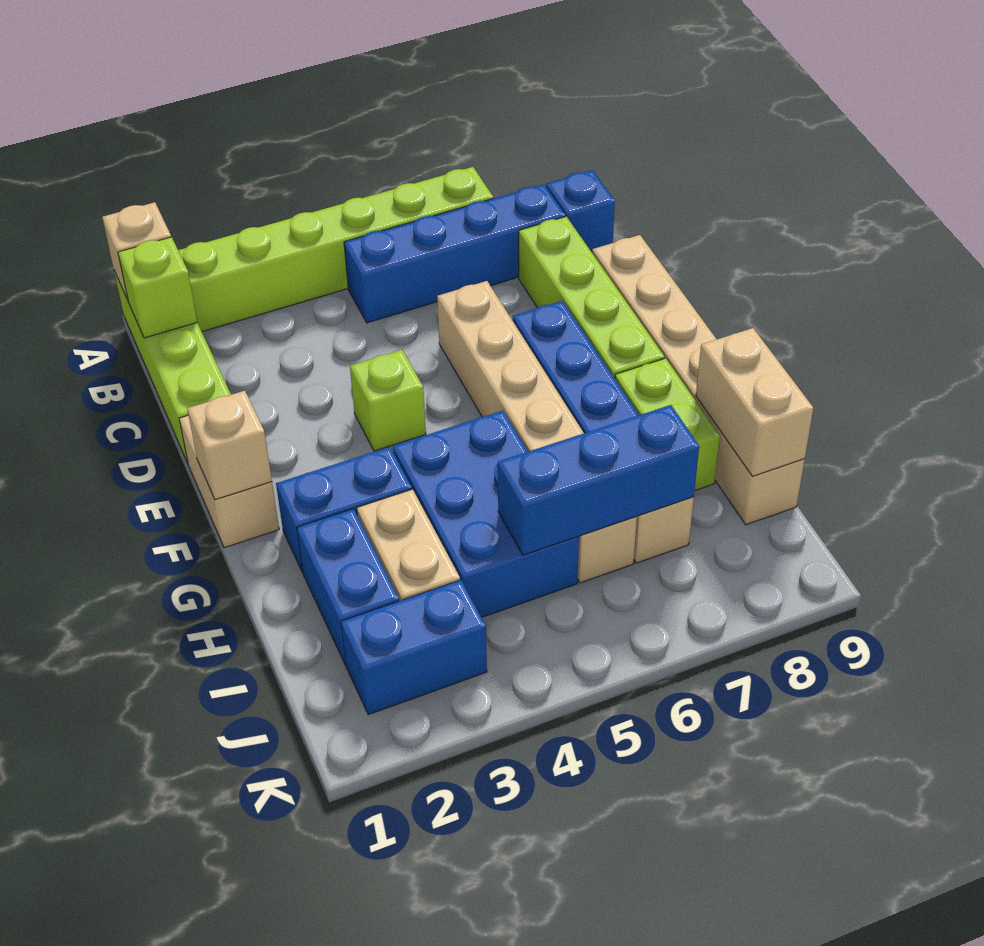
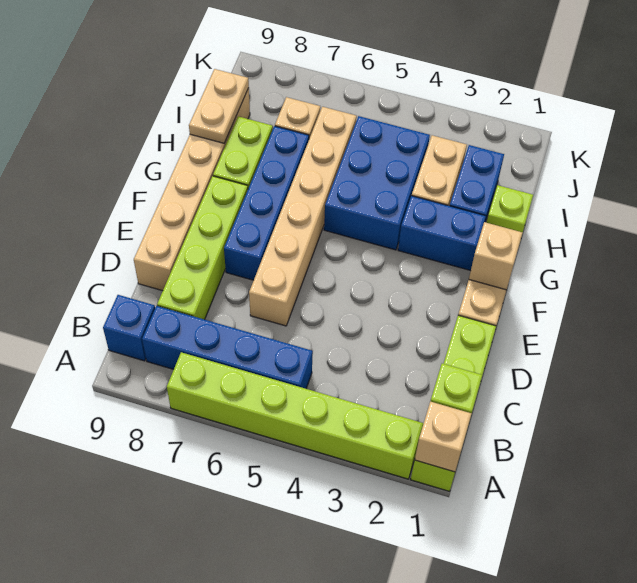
lime brick E4 level 1 -> lime brick H1 level 1
tan brick H9:I9 level 2 -> tan plate H9:I9 level 2
blue brick I5:I7 level 2 -> none
blue brick J2:J3 level 1 -> none

